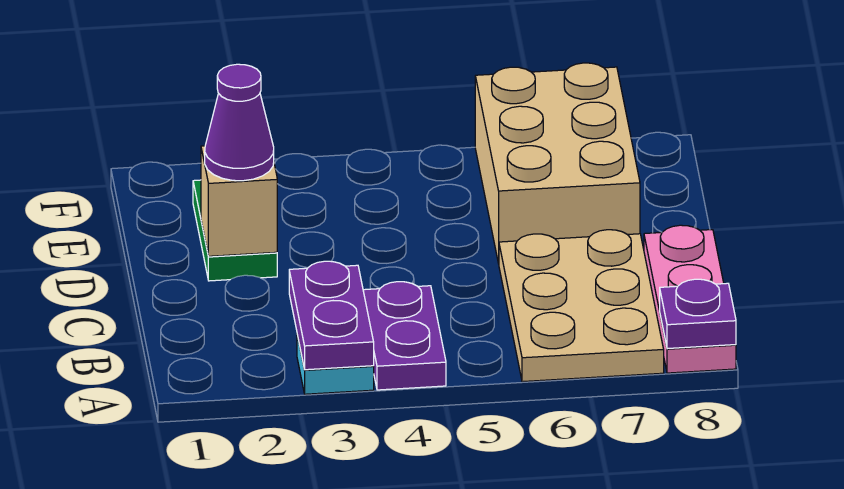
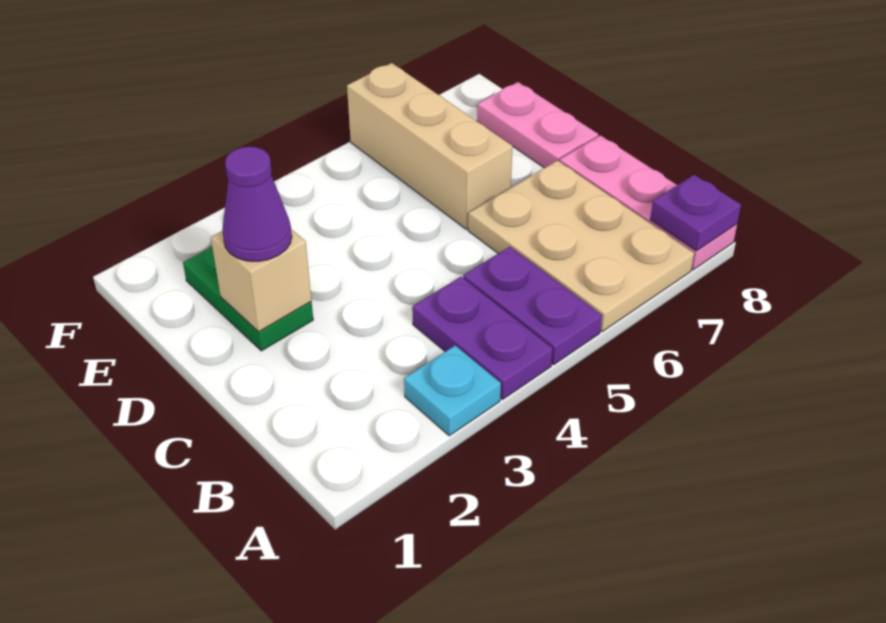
purple plate A3:B3 level 2 -> purple plate A5:B5 level 1
tan brick D6:F7 level 1 -> tan brick D6:F6 level 1
none -> pink plate D8:E8 level 1

